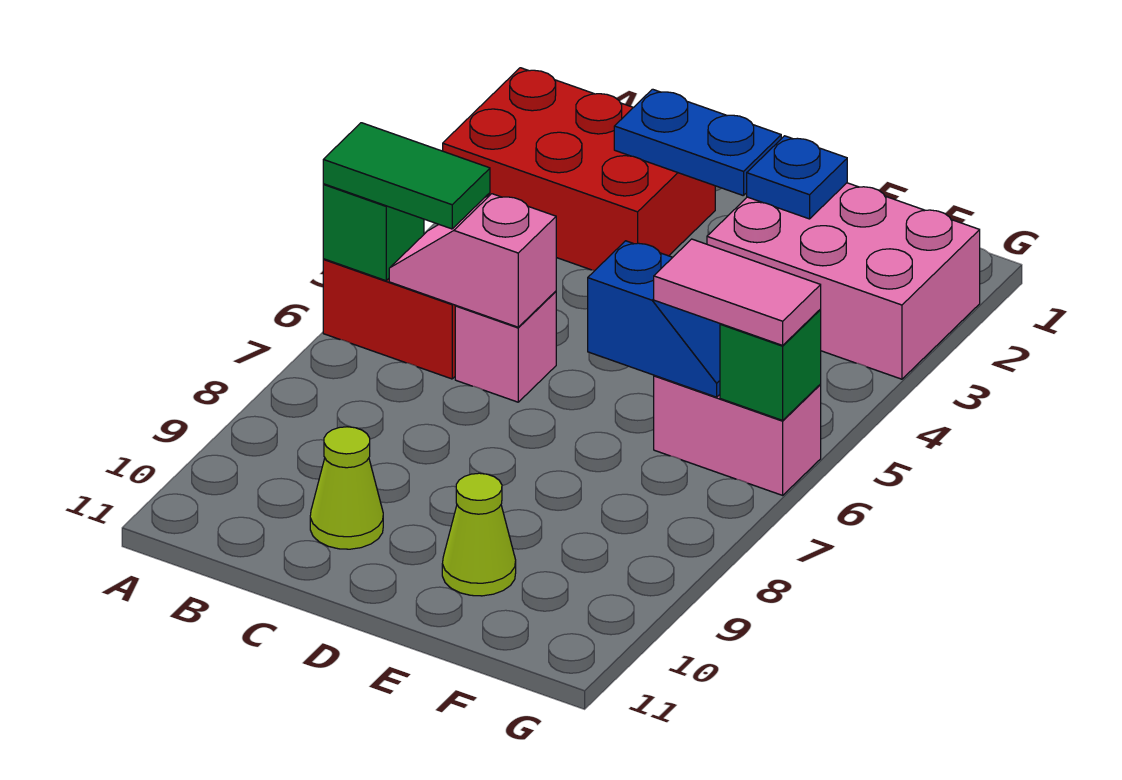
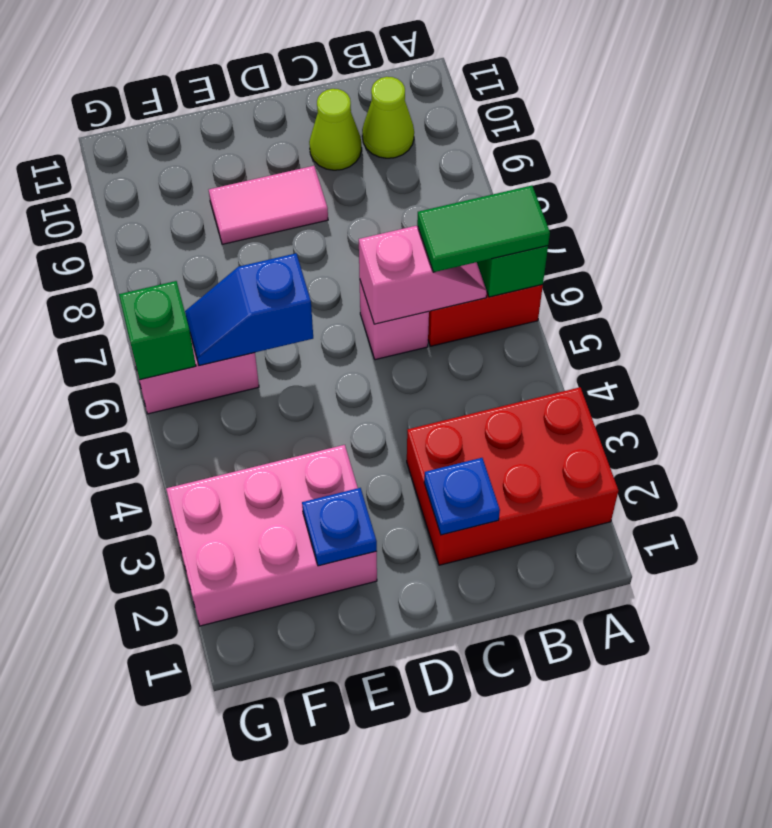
blue plate C2:D2 level 2 -> blue plate C2 level 2
lime cone E10 level 1 -> lime cone B10 level 1
pink tile F6:G6 level 3 -> pink tile D9:E9 level 1

